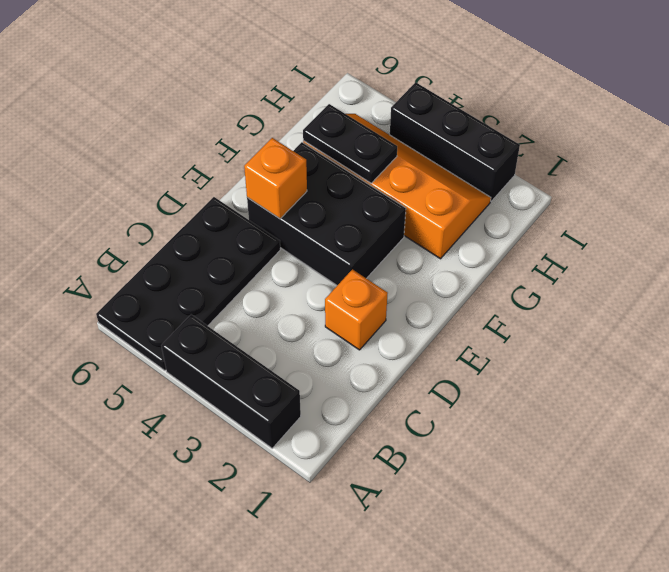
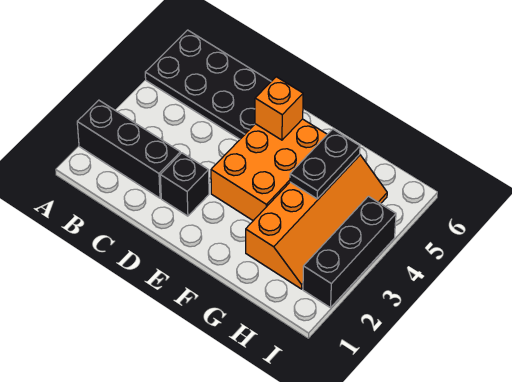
black brick A2:A4 level 1 -> black brick A2:C2 level 1
orange brick D2 level 1 -> black brick D2 level 1
black brick E3:F5 level 1 -> orange brick E3:F5 level 1

